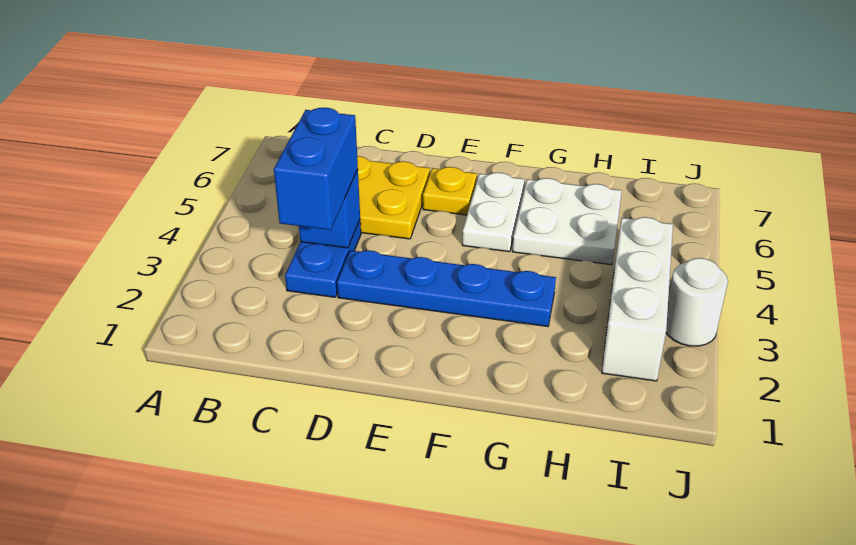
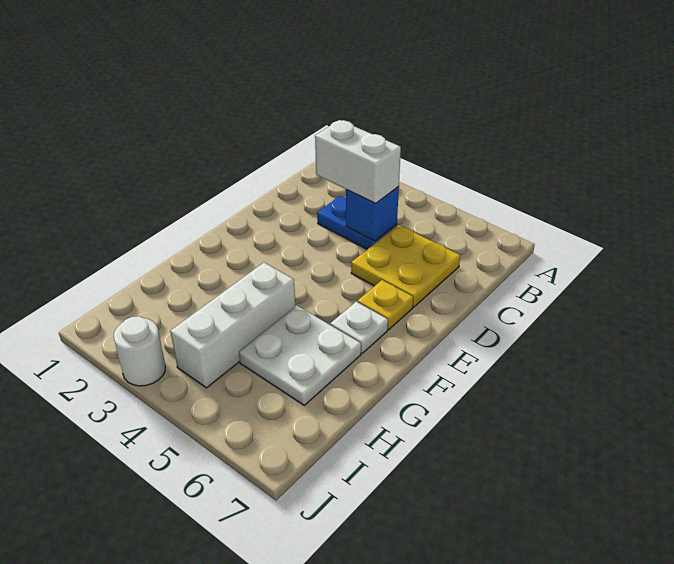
blue brick C3:C4 level 3 -> white brick C3:C4 level 3
blue plate D3:G3 level 1 -> none
white plate F5:F6 level 1 -> white plate F6 level 1
white brick I2:I4 level 1 -> white brick G4:I4 level 1

